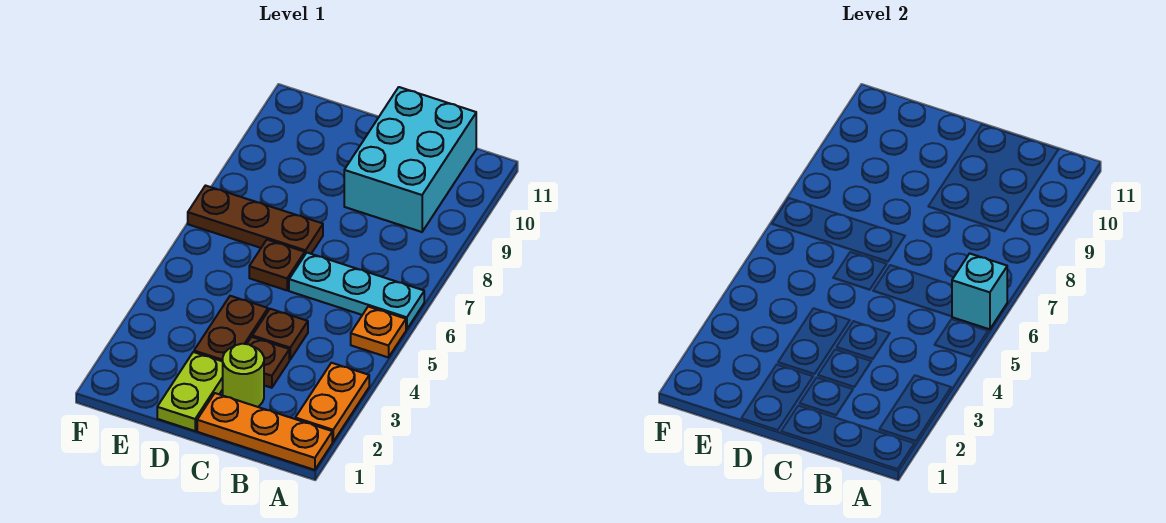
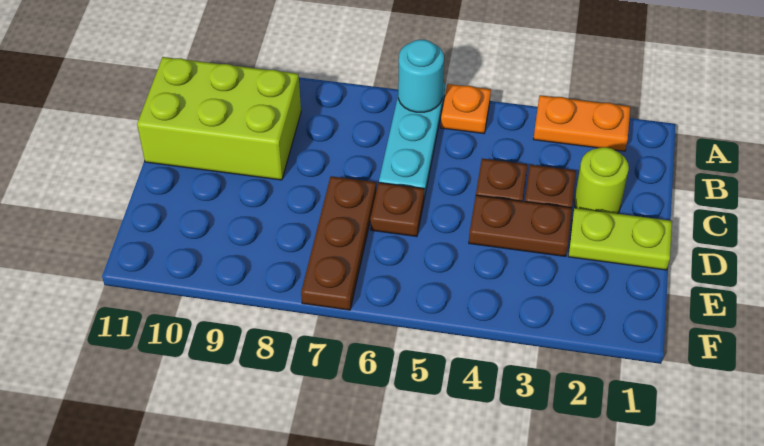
orange plate A1:C1 level 1 -> none
cyan brick A6 level 2 -> cyan round brick A6 level 2
cyan brick B9:C11 level 1 -> lime brick B9:C11 level 1

